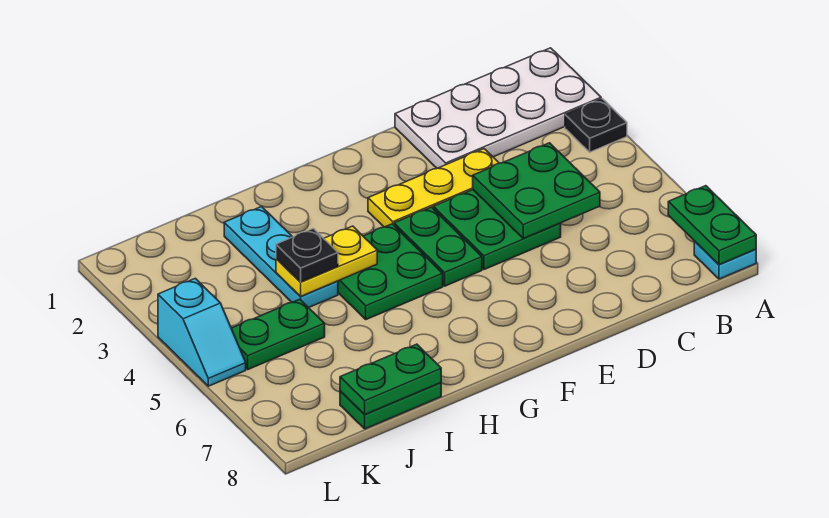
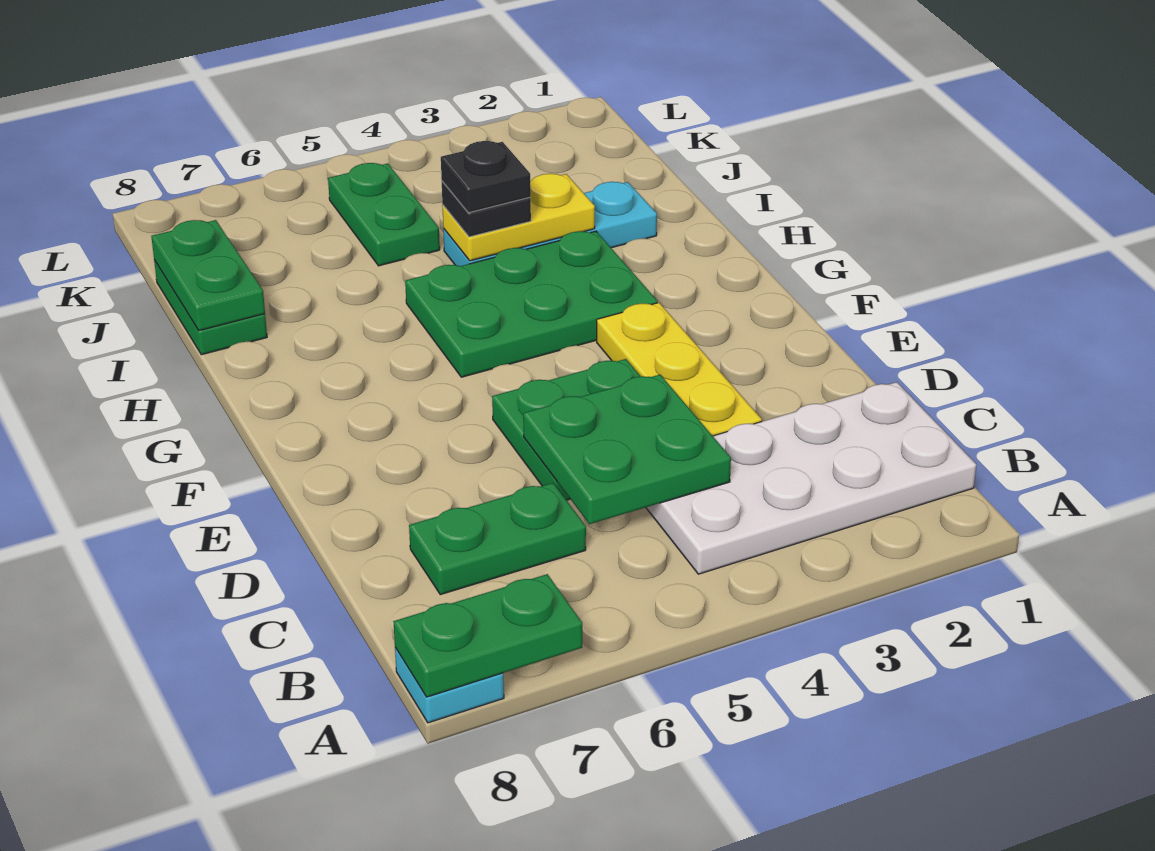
white plate A1:D2 level 1 -> white plate B1:C4 level 1
black plate A3 level 1 -> black plate I4 level 4
green plate F4:F5 level 1 -> green plate C6:C7 level 1
green plate G4:H5 level 1 -> green plate G3:H5 level 1
yellow plate H4:I4 level 2 -> yellow plate I3:I4 level 2
cyan slope L4:L5 level 1 top 4 -> none

